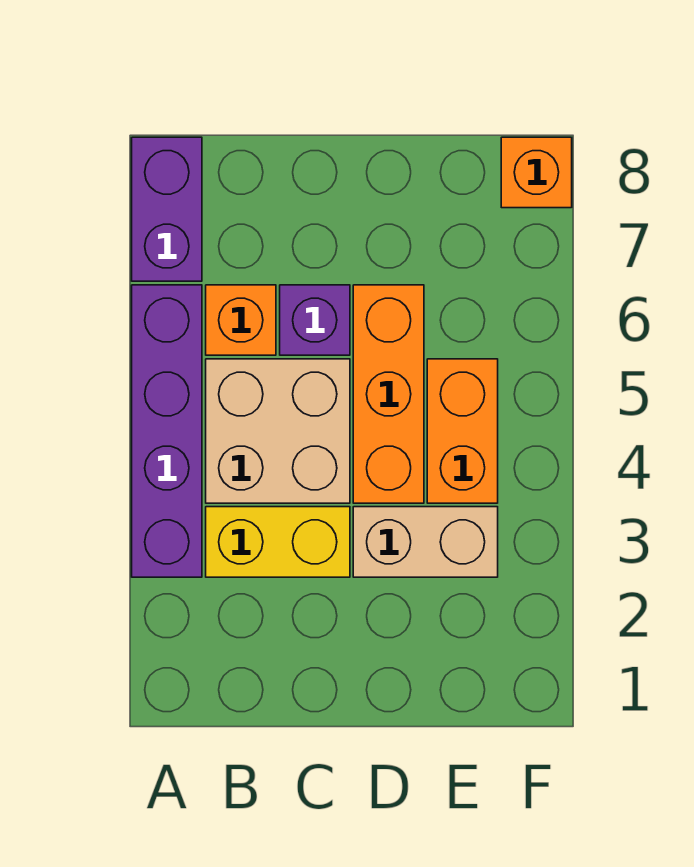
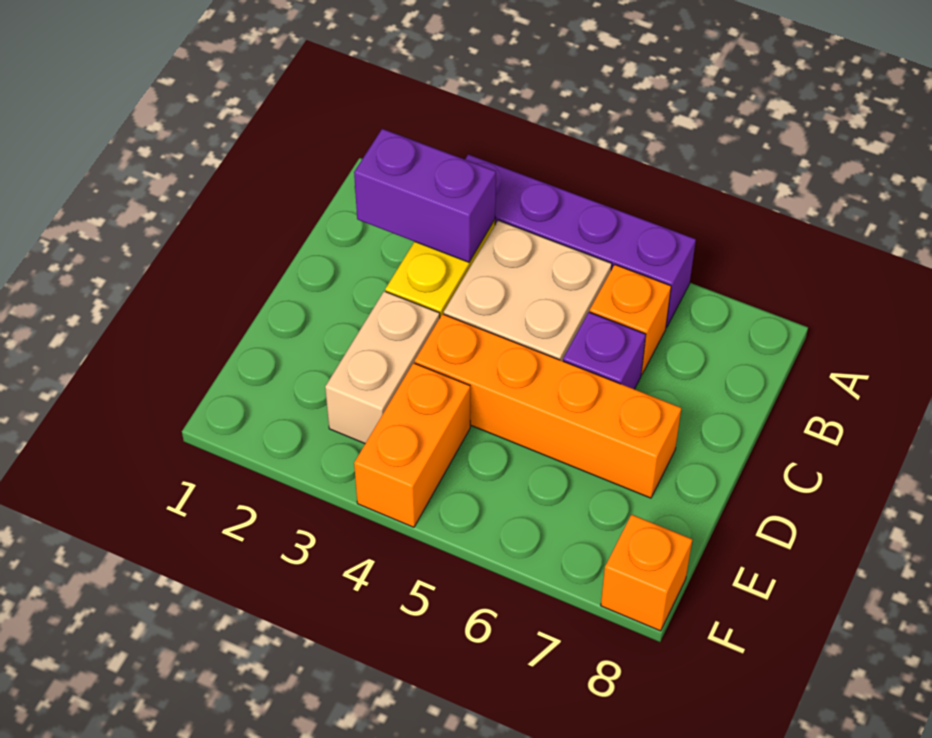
purple brick A7:A8 level 1 -> purple brick B2:B3 level 2
orange brick D4:D6 level 1 -> orange brick D4:D7 level 1
orange brick E4:E5 level 1 -> orange brick E4:F4 level 1

